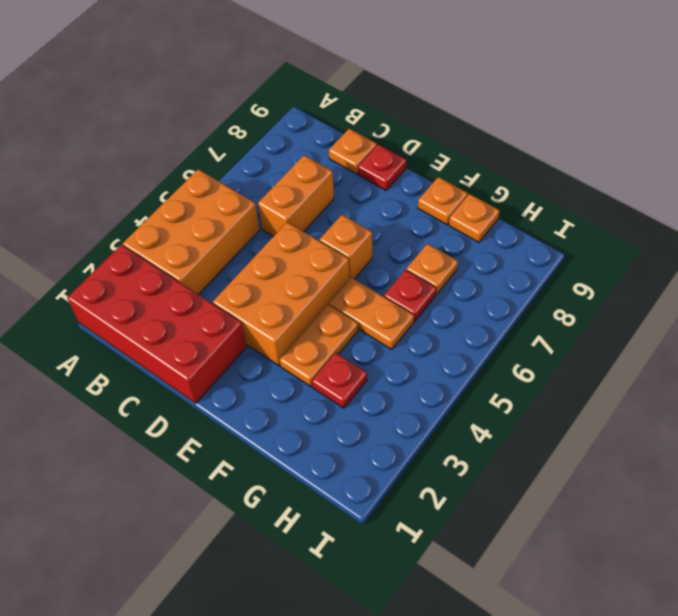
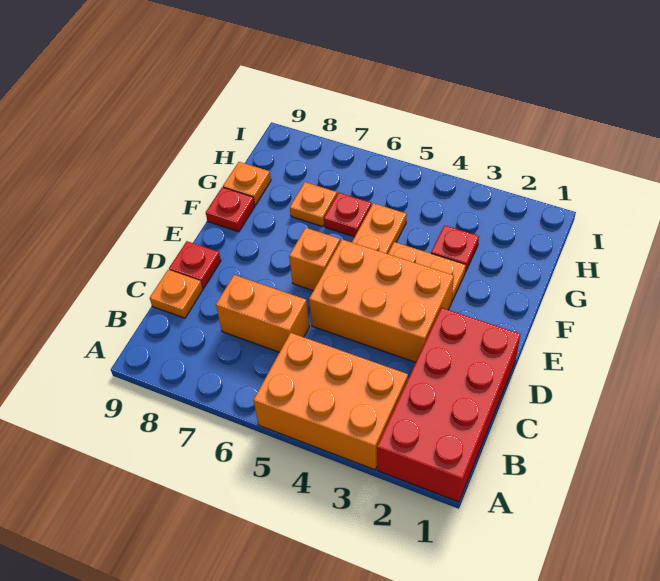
orange plate F9 level 1 -> red plate F9 level 1

